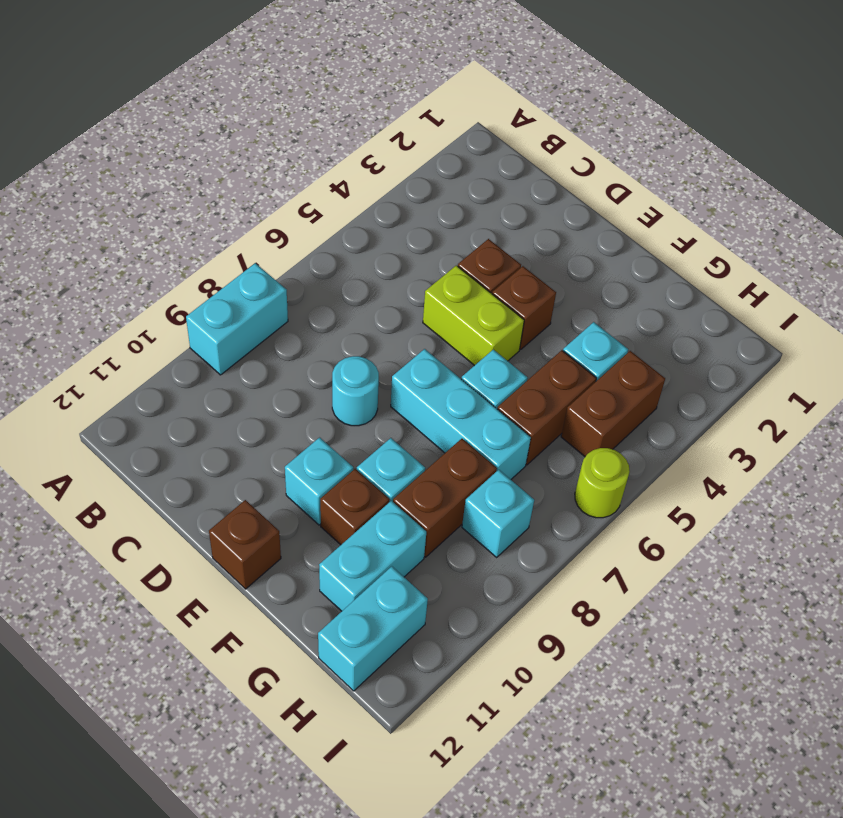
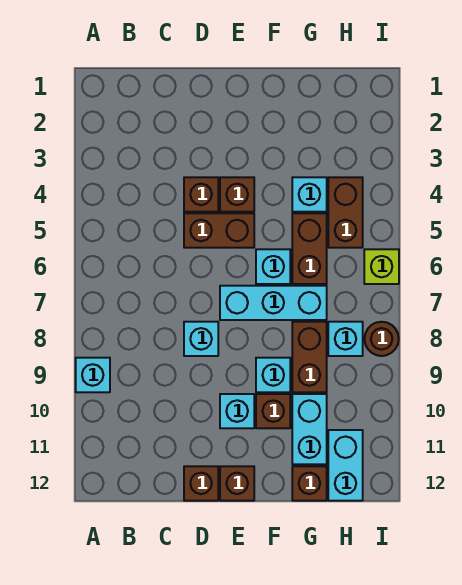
cyan brick A8:A9 level 1 -> cyan brick A9 level 1
lime brick D5:E5 level 1 -> brown brick D5:E5 level 1
cyan round brick D8 level 1 -> cyan brick D8 level 1
none -> brown brick D12 level 1
none -> brown brick G12 level 1
lime round brick I6 level 1 -> lime brick I6 level 1
none -> brown round brick I8 level 1

